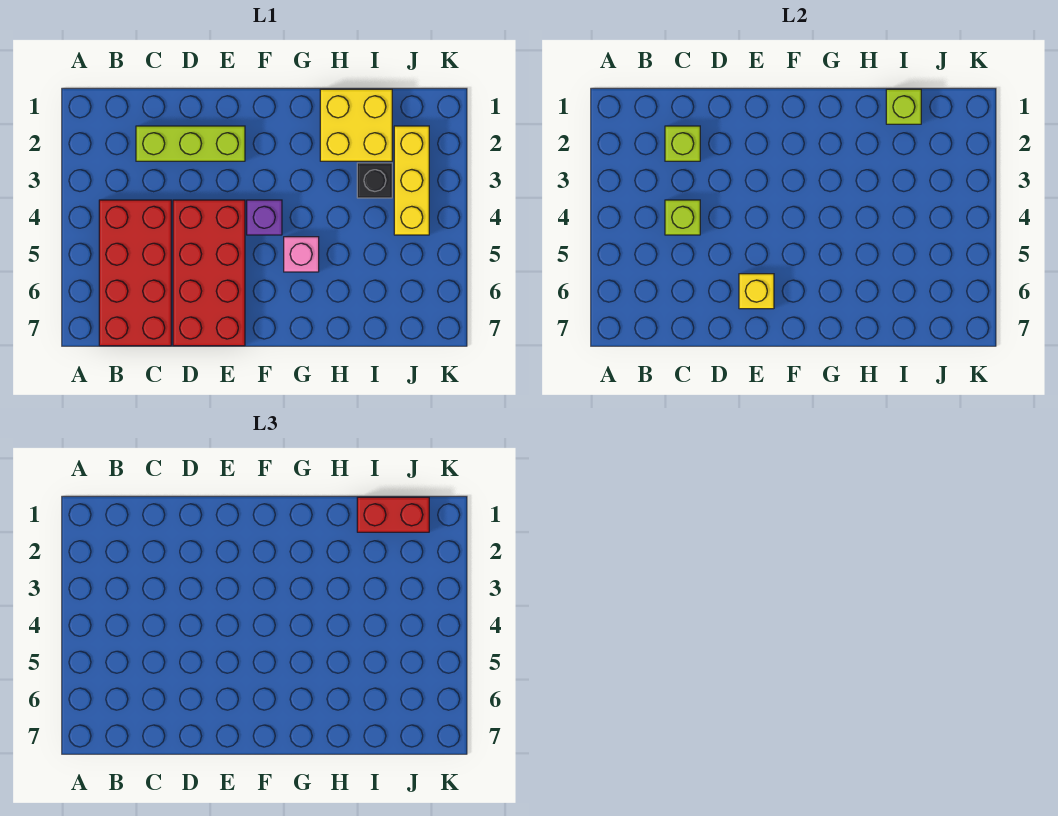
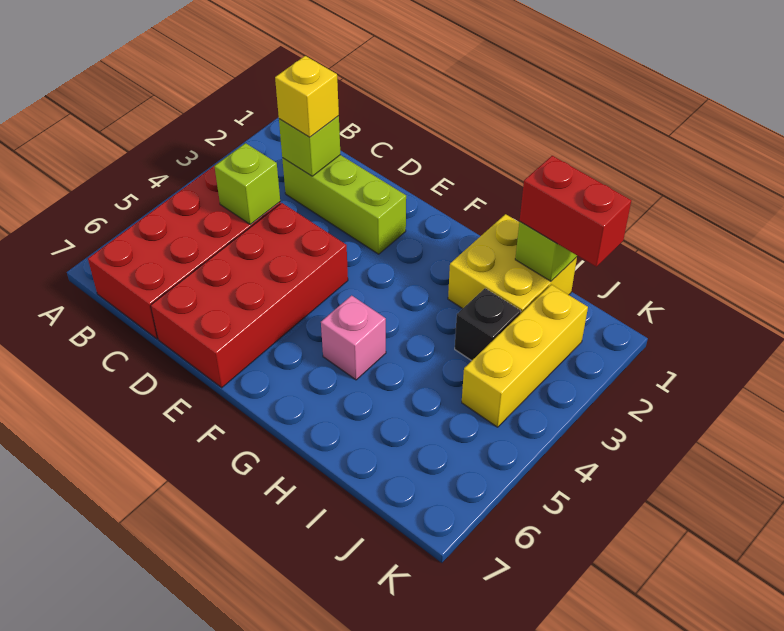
yellow brick E6 level 2 -> yellow brick C2 level 3
purple brick F4 level 1 -> none

